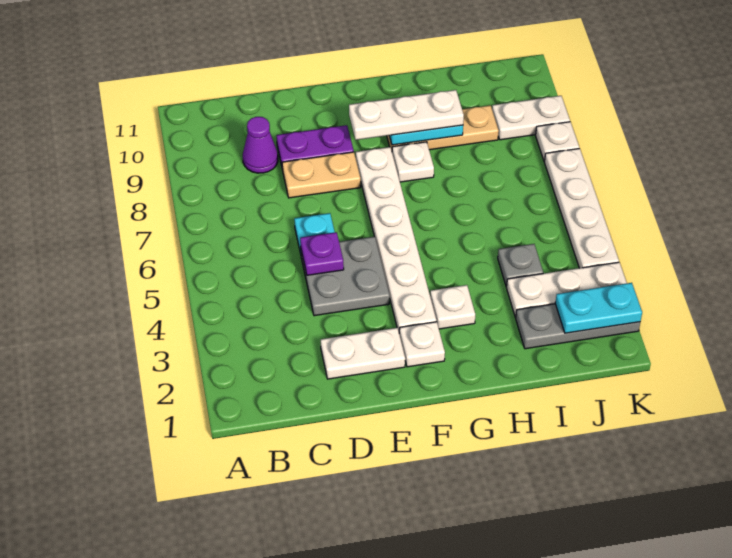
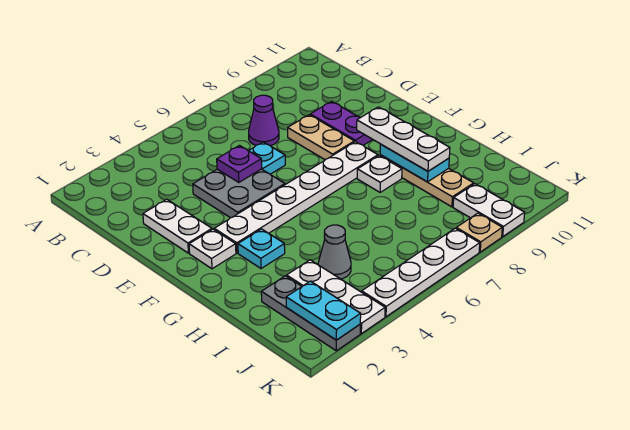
purple cone C9 level 1 -> purple cone C7 level 1
white plate G3 level 1 -> cyan plate G3 level 1
grey plate I4 level 1 -> grey cone I4 level 1
white plate K8 level 1 -> tan plate K8 level 1

